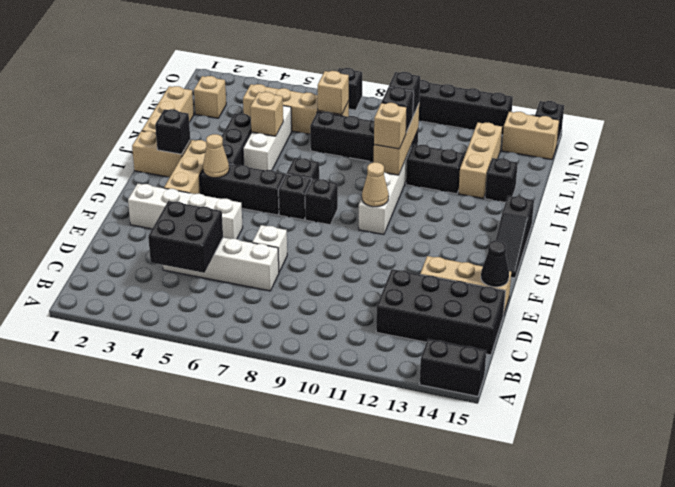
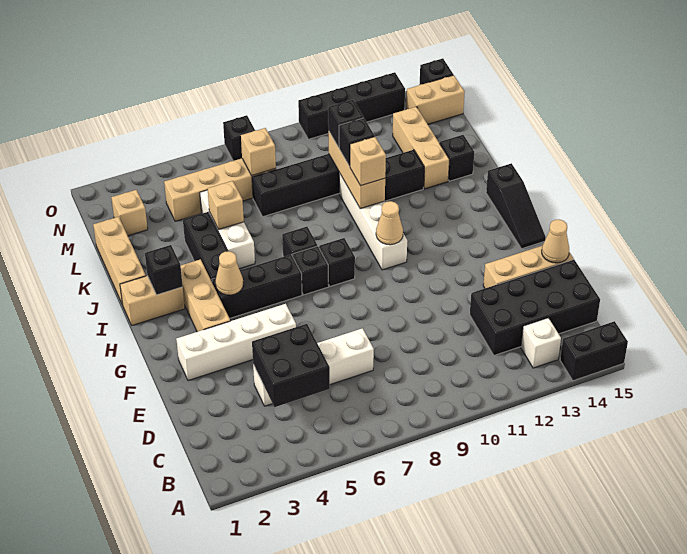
white brick E7 level 1 -> white brick B13 level 1
black cone E15 level 2 -> tan cone E15 level 2

